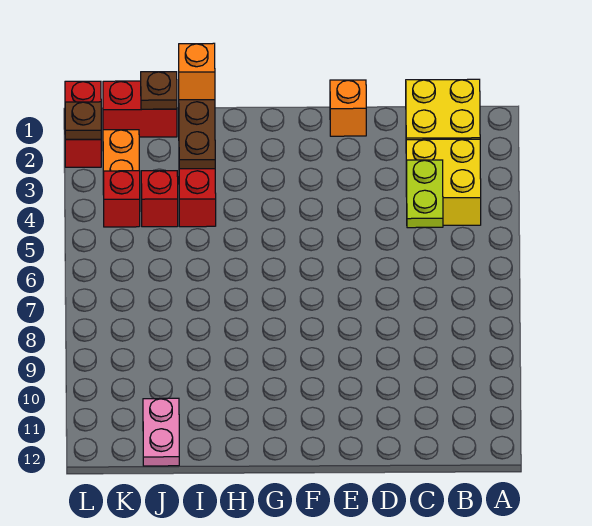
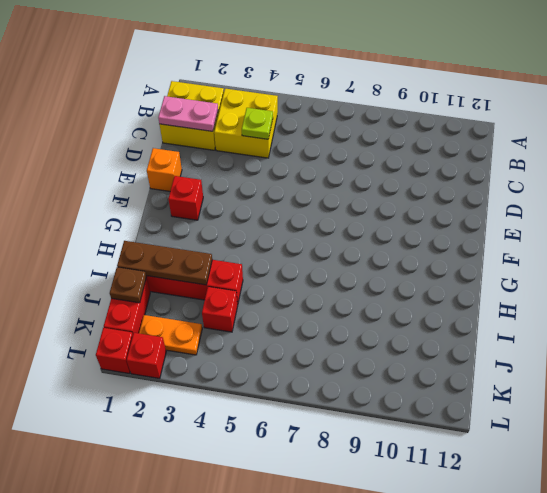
lime plate C4:C5 level 2 -> lime plate C4 level 2
orange brick I1 level 3 -> none
pink plate J11:J12 level 1 -> pink plate C1:C2 level 2
red brick K4 level 1 -> red brick F2 level 1
brown plate L2 level 2 -> none

